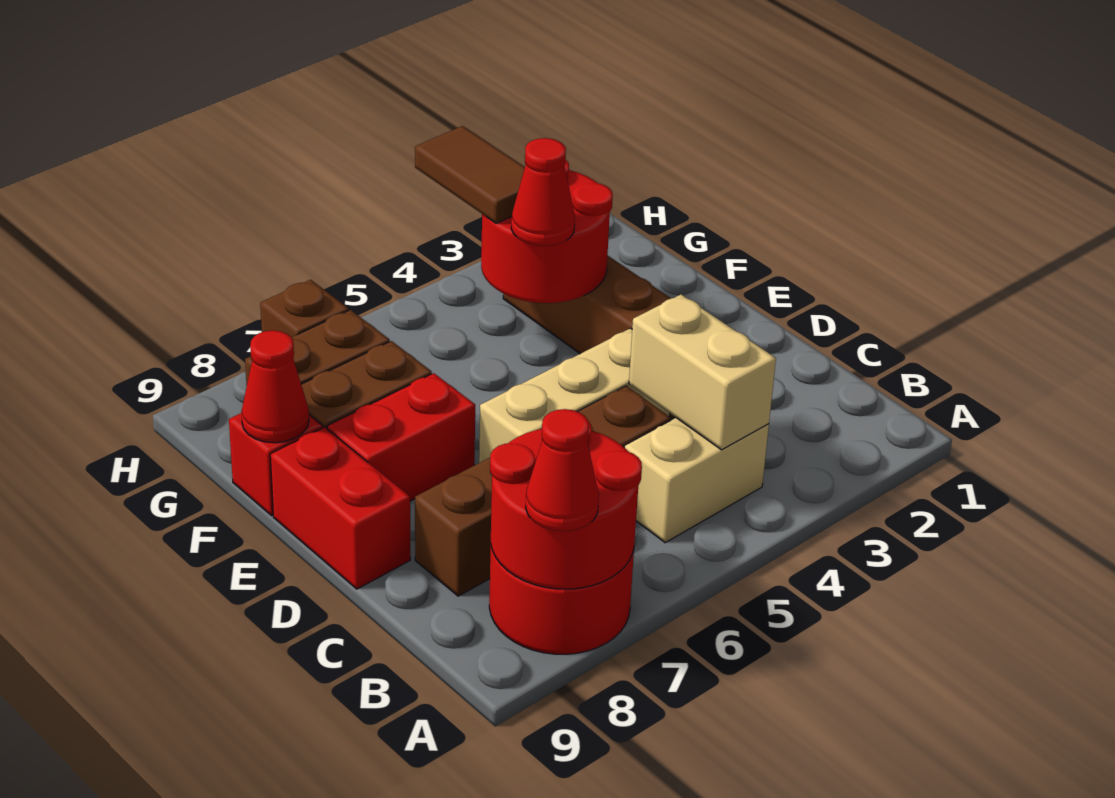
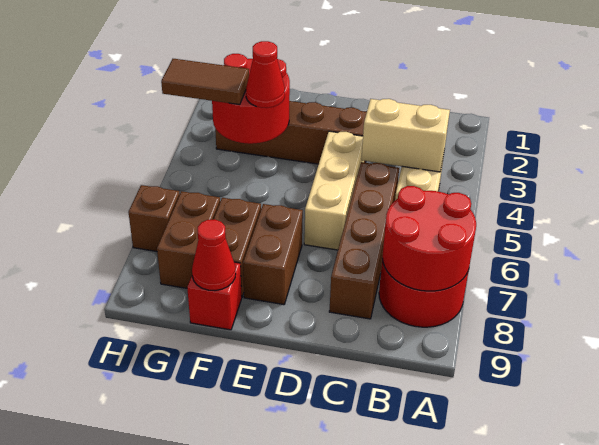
red cone A8 level 3 -> none
red brick D9:E9 level 1 -> none
red brick E7:E8 level 1 -> brown brick E7:E8 level 1

